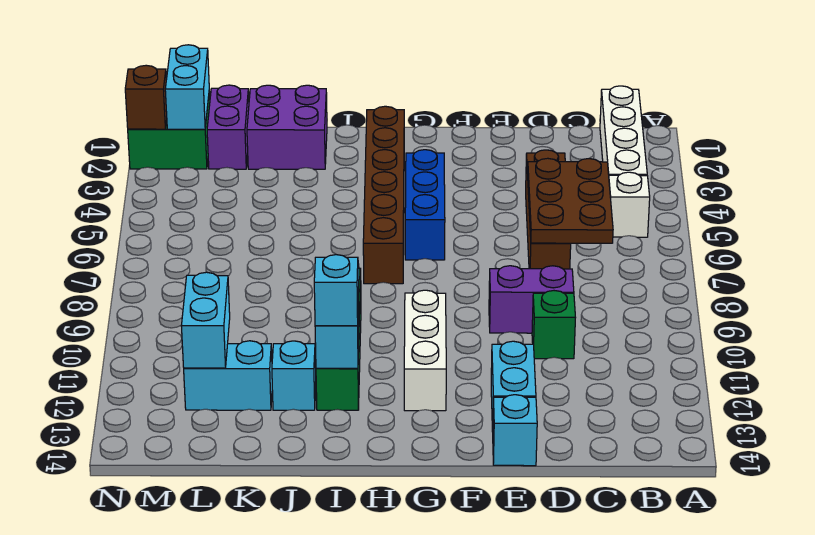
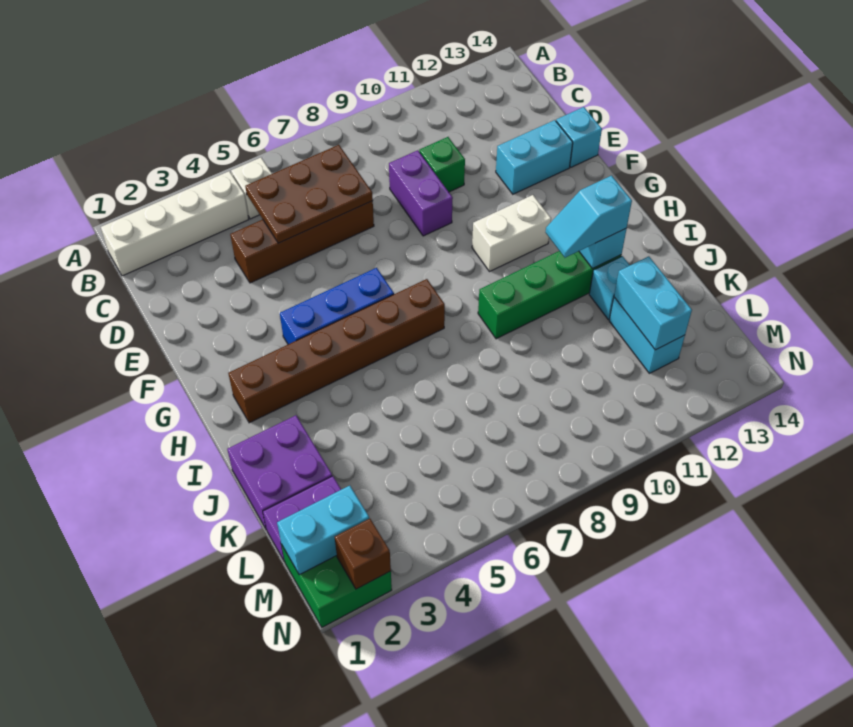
white brick G10:G12 level 1 -> white brick G10:G11 level 1
cyan brick L11:L12 level 2 -> cyan brick K12:L12 level 2

